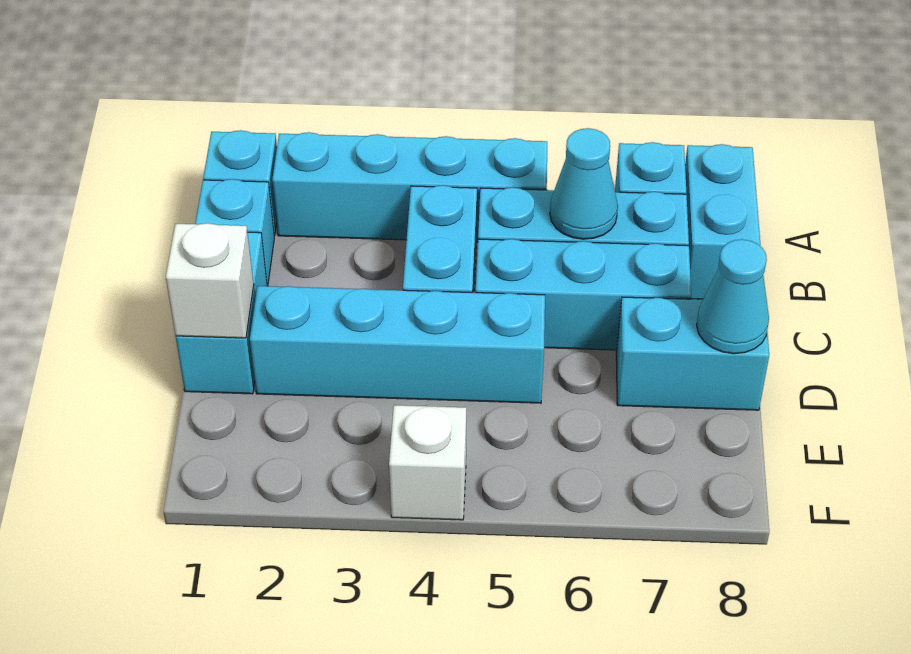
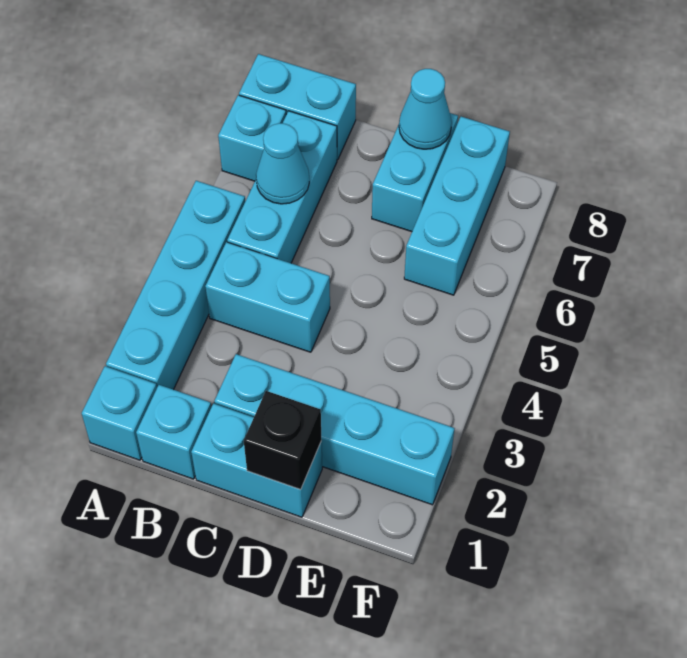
cyan brick C5:C7 level 1 -> cyan brick E6:E8 level 1
white brick D1 level 2 -> black brick D1 level 2
cyan brick D2:D5 level 1 -> cyan brick C2:F2 level 1
white brick F4 level 1 -> none

